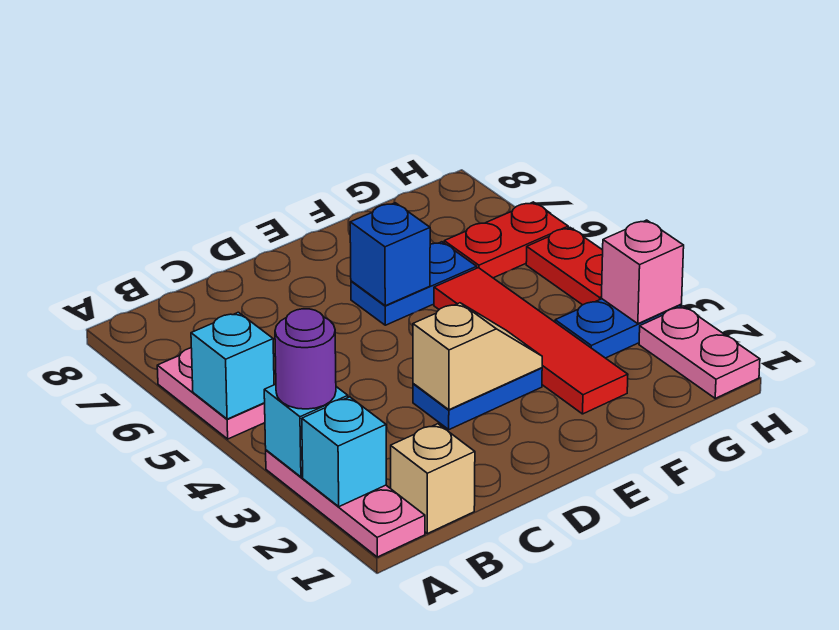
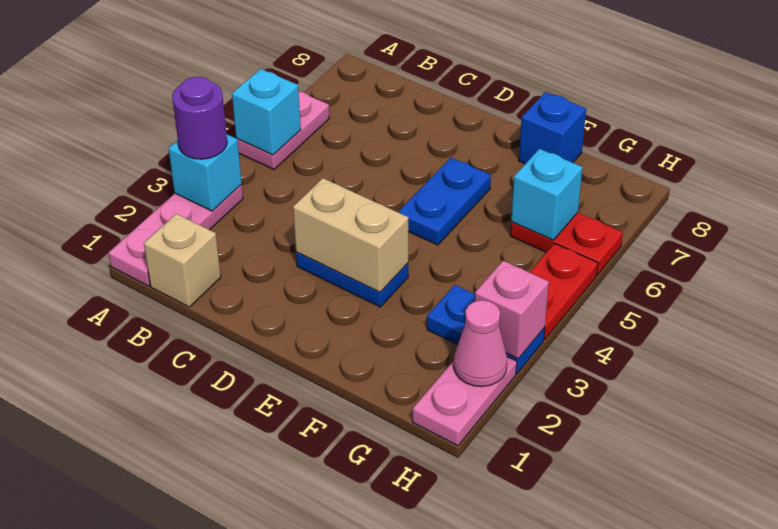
cyan brick A2 level 2 -> cyan brick G6 level 2
tan slope D3:E3 level 2 top D -> tan brick D3:E3 level 2
blue plate E6:F6 level 1 -> blue plate E5:E6 level 1
blue brick E6 level 2 -> blue brick F8 level 1
red tile F2:F5 level 1 -> none
none -> pink cone H2 level 2

